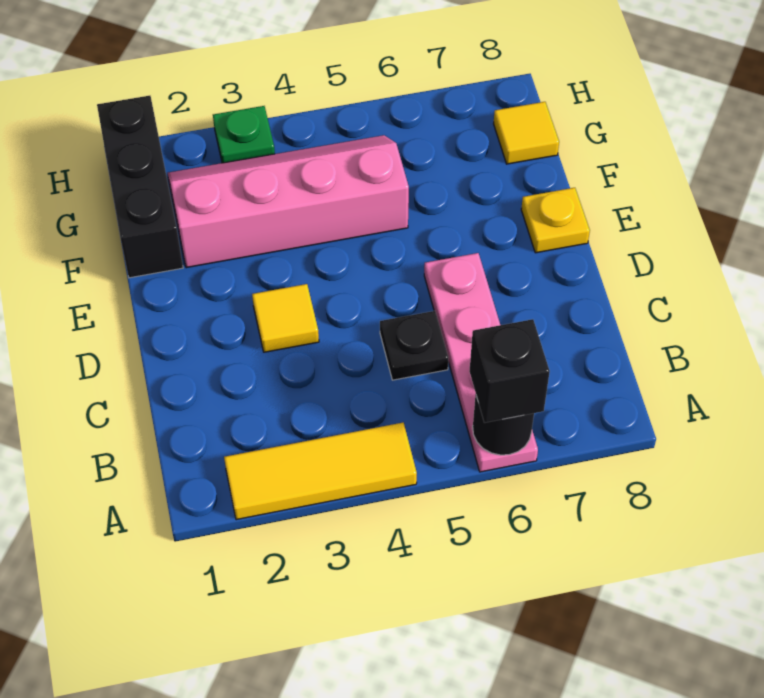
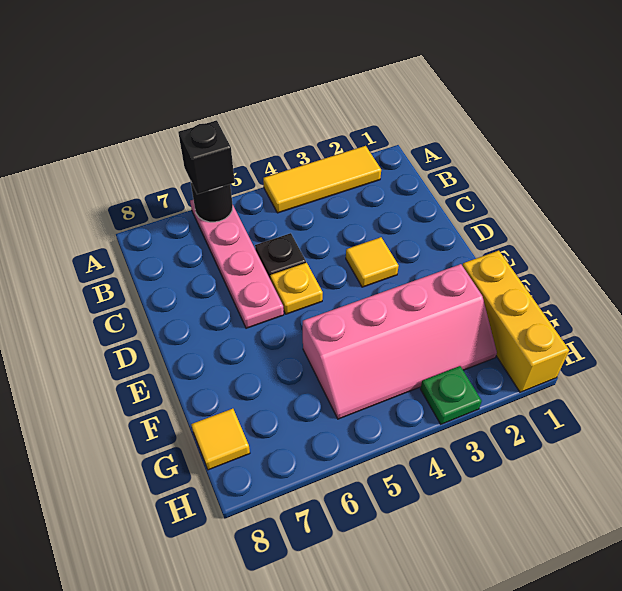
yellow plate E8 level 1 -> yellow plate D5 level 1
black brick F1:H1 level 1 -> yellow brick F1:H1 level 1

